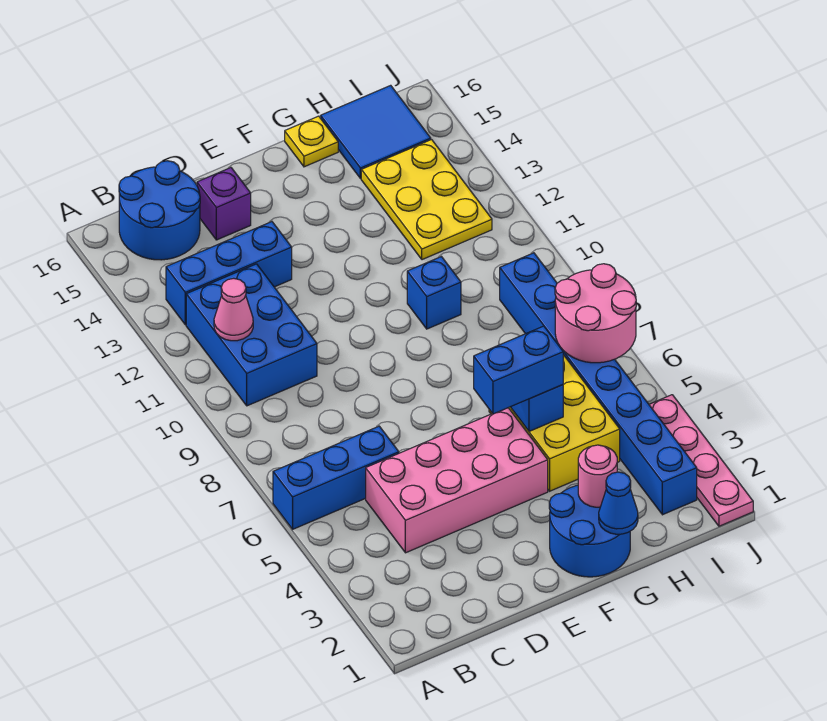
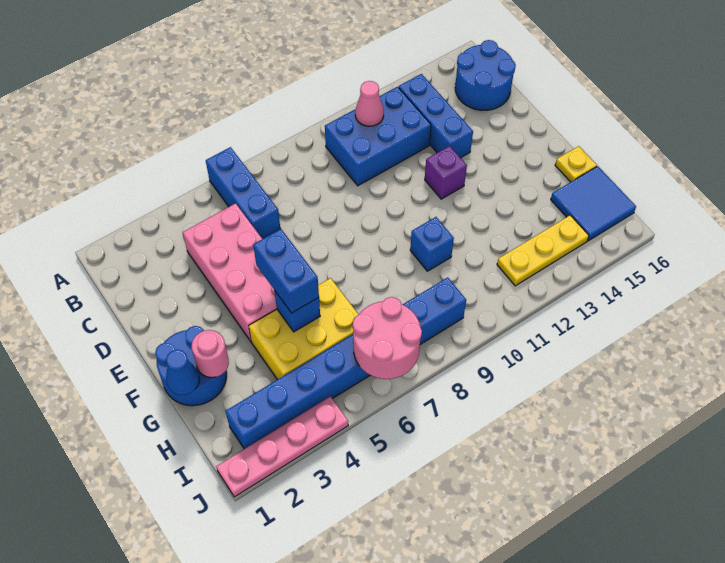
purple brick D15 level 1 -> purple brick E12 level 1
yellow plate H12:I14 level 1 -> yellow plate I12:I14 level 1

